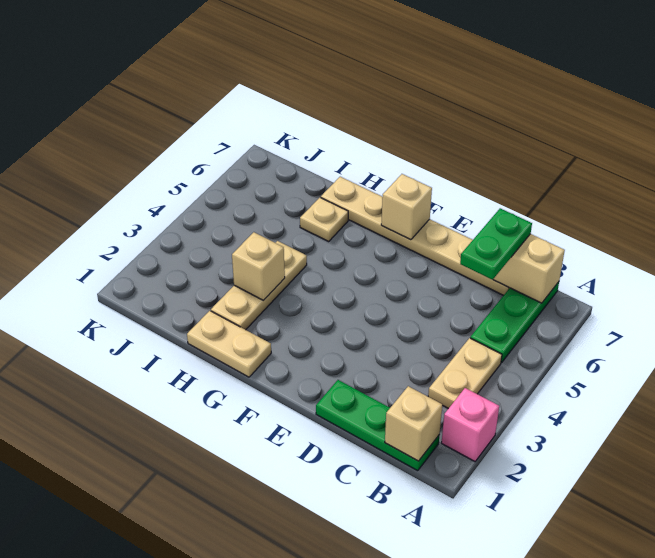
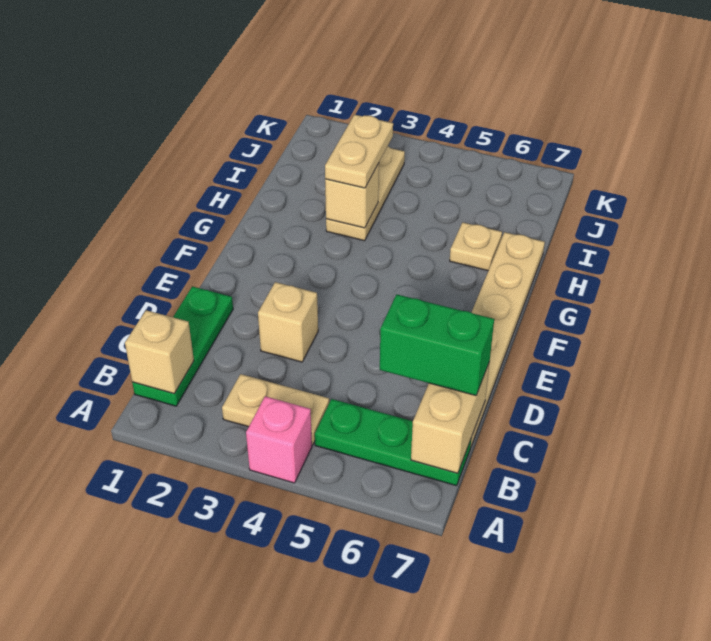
pink brick A2 level 1 -> pink brick A4 level 1
green plate C6:C7 level 3 -> green brick C6:C7 level 3
tan brick F7 level 2 -> tan brick D3 level 1
tan plate G1:H1 level 1 -> tan plate H3:I3 level 3
tan plate H2:H4 level 1 -> tan plate H3:J3 level 1

